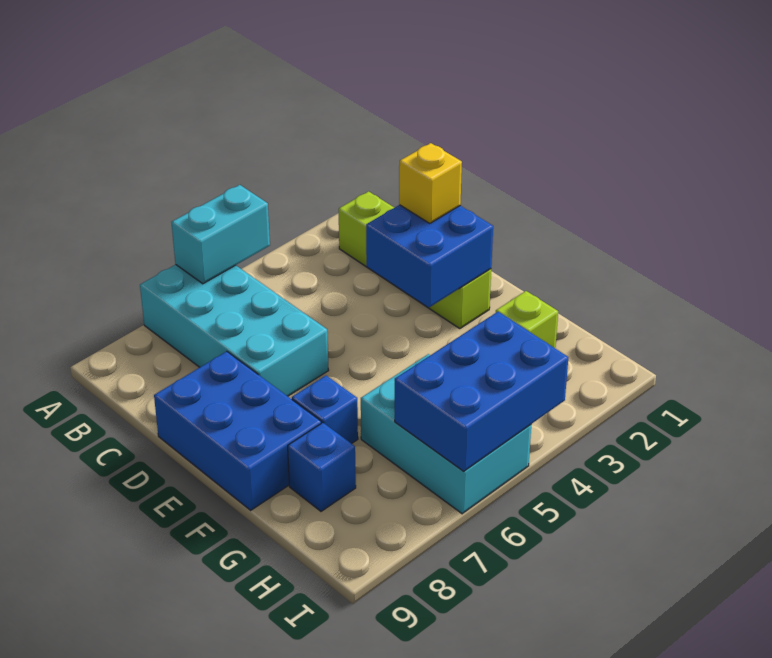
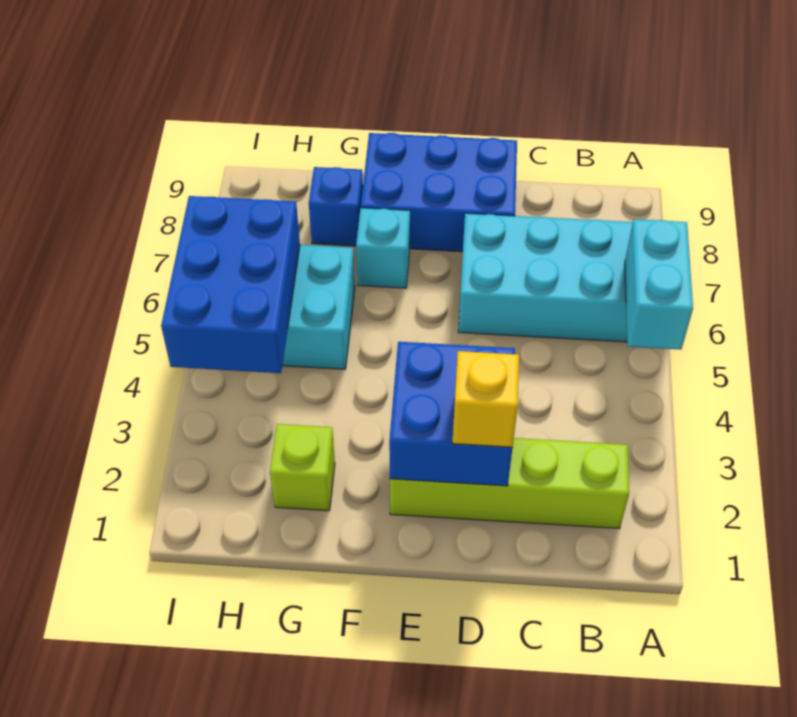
blue brick F7 level 1 -> cyan brick F7 level 1

